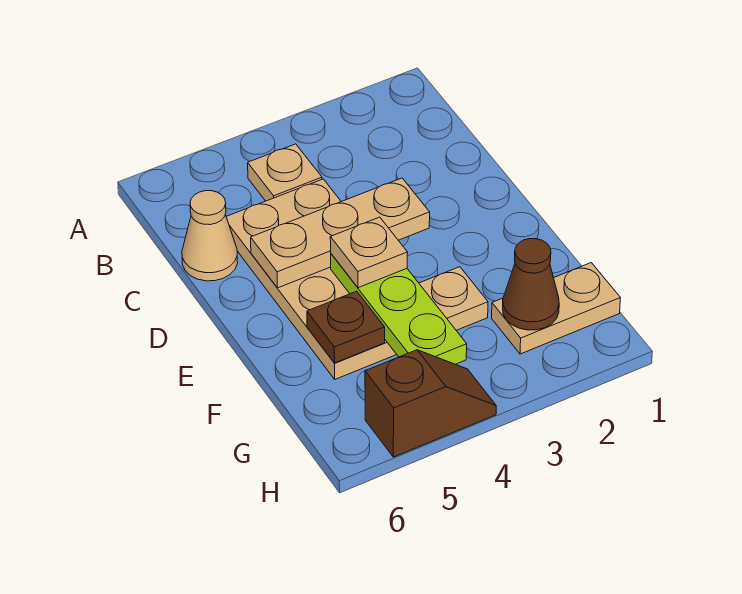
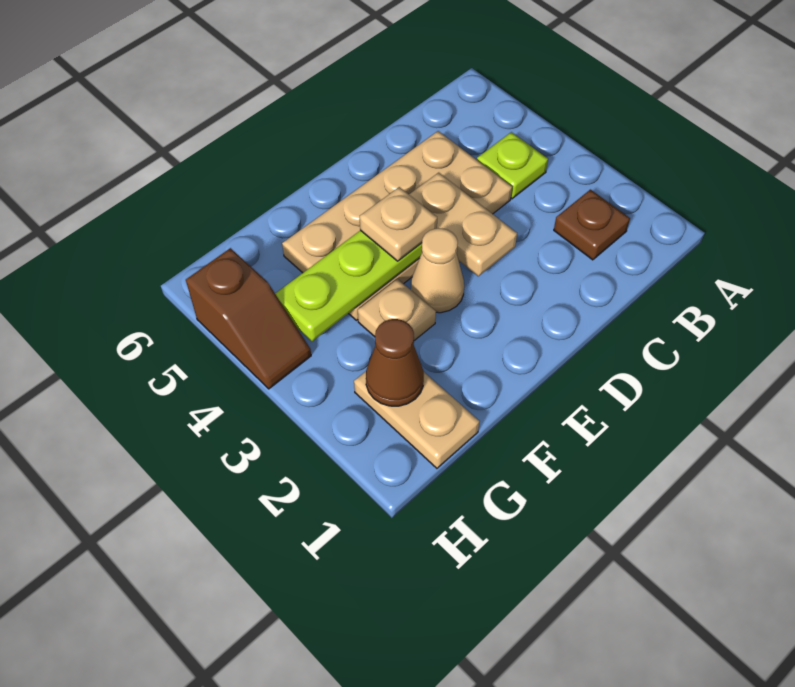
tan plate B4 level 1 -> lime plate B4 level 1
tan cone C6 level 1 -> tan cone E3 level 1
tan plate D3:D5 level 2 -> tan plate D3:D4 level 2
brown plate F5 level 2 -> brown plate B2 level 1

